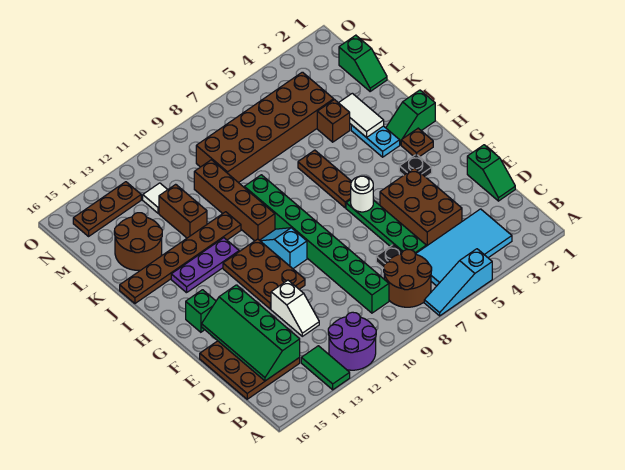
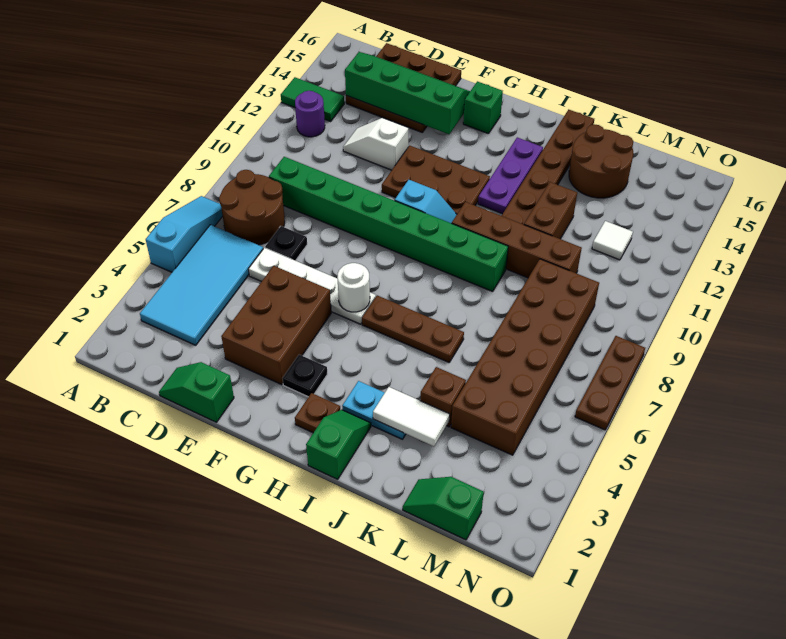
purple round brick A11:B12 level 1 -> purple round brick B12 level 1
brown brick D4:F5 level 1 -> brown brick E3:F5 level 1
green plate D6:G6 level 1 -> white plate D6:G6 level 1
brown brick K12:L12 level 1 -> brown brick K11:K12 level 1
brown plate N13:N15 level 1 -> brown plate O6:O8 level 1

